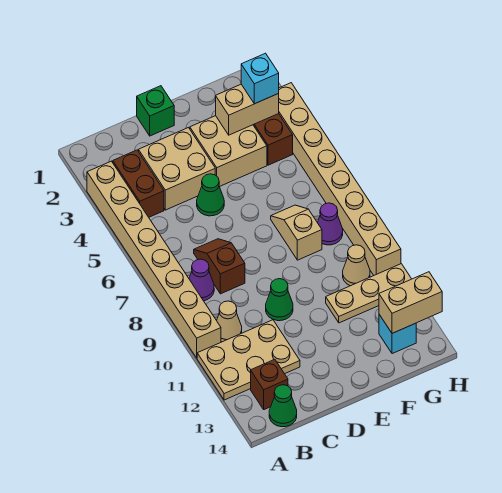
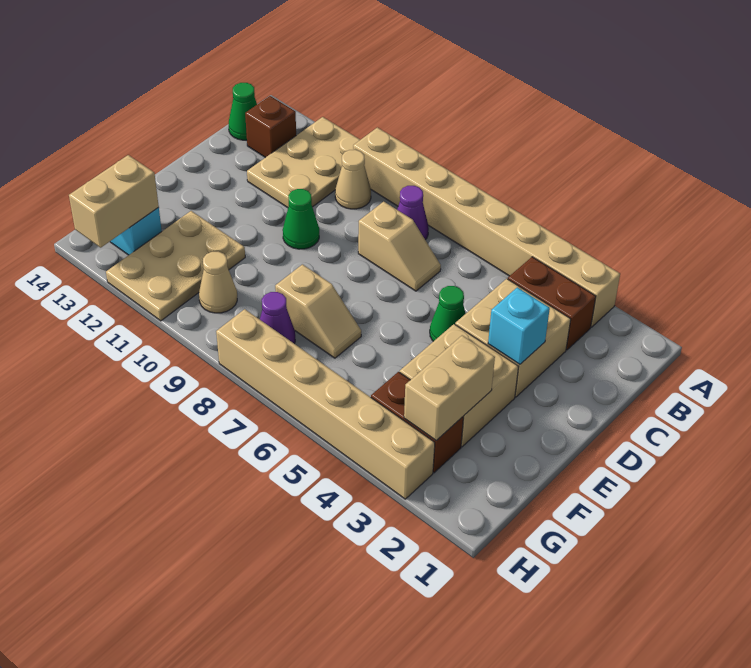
brown slope C7:C8 level 1 top 8 -> tan slope C7:C8 level 1 top 8
green brick D1 level 1 -> none
tan plate F11:H11 level 1 -> tan plate F11:H12 level 1
cyan brick G3 level 3 -> cyan brick D3 level 2
tan brick H3:H10 level 1 -> tan brick H3:H8 level 1

